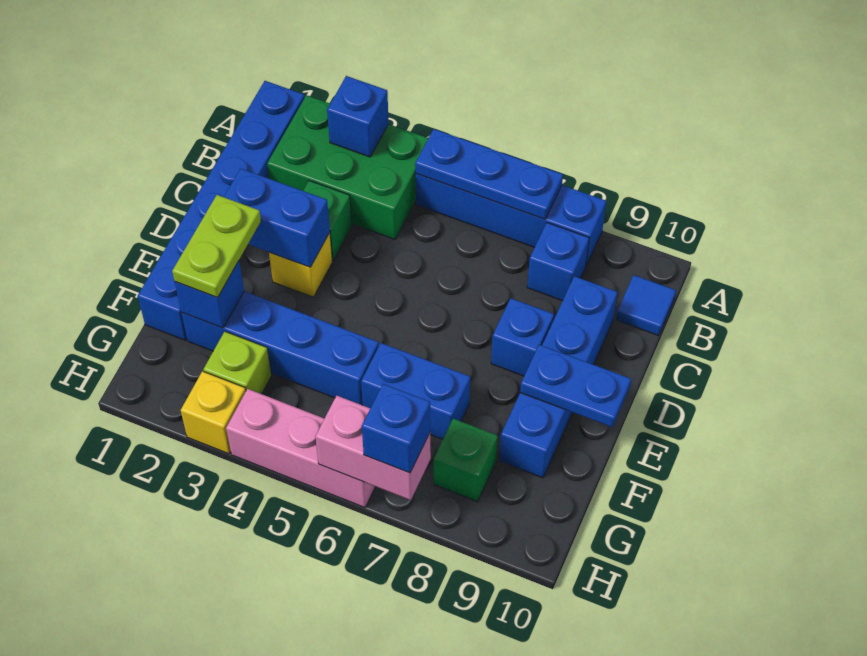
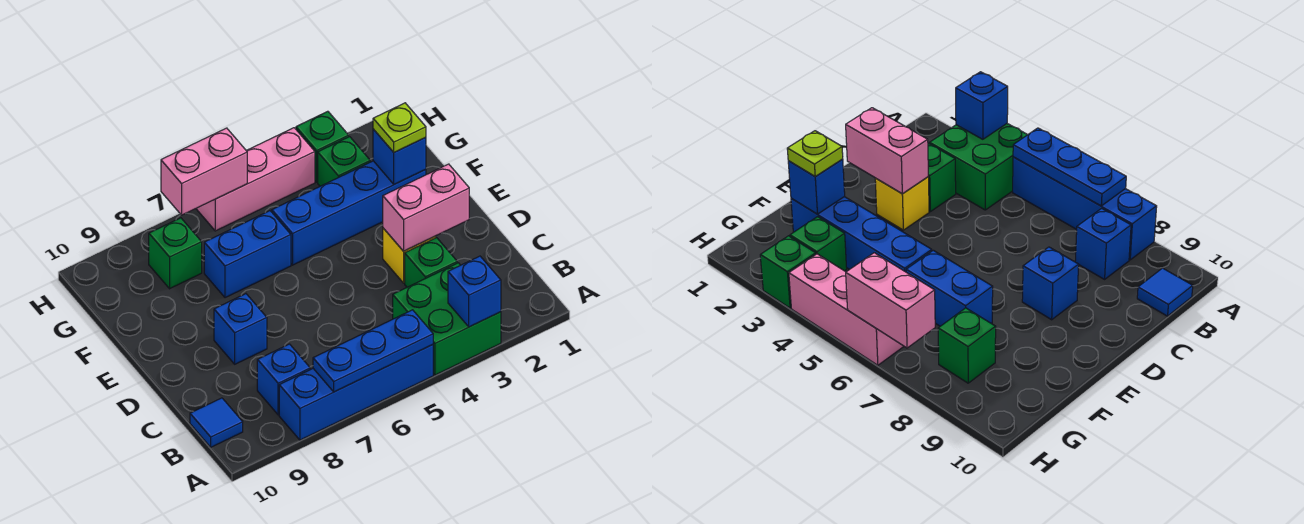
blue brick A1:F1 level 1 -> none
green brick A2:B4 level 1 -> green brick A3:B4 level 1
blue brick C9:F9 level 1 -> none
blue brick D2:D3 level 2 -> pink brick D2:D3 level 2
lime plate E2:F2 level 3 -> lime plate F2 level 3
blue plate E9:E10 level 2 -> none
lime brick G3 level 1 -> green brick G3 level 1
yellow brick H3 level 1 -> green brick H3 level 1
blue brick H7 level 3 -> none

